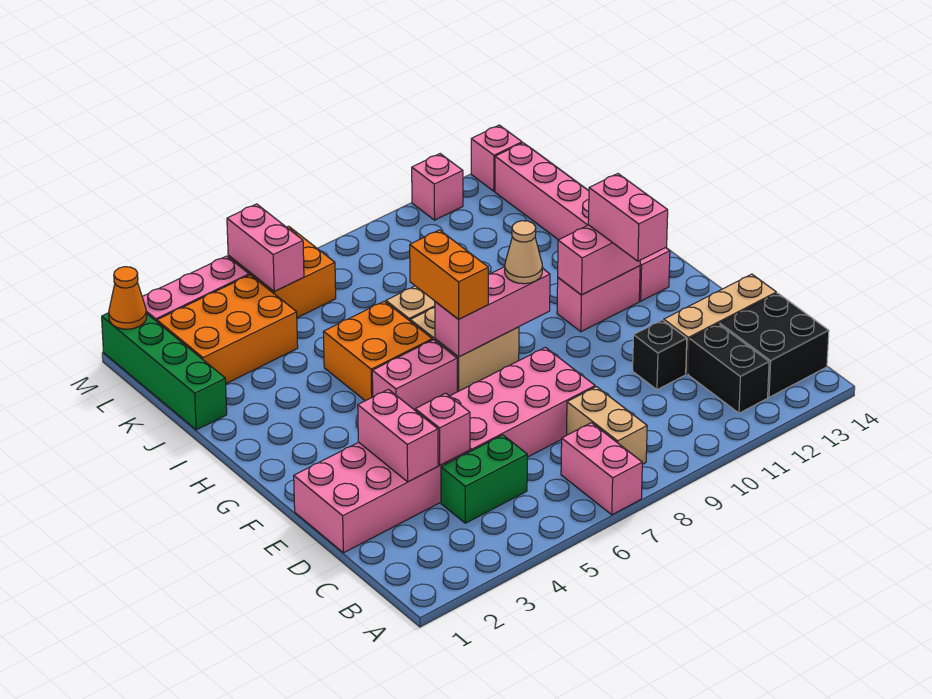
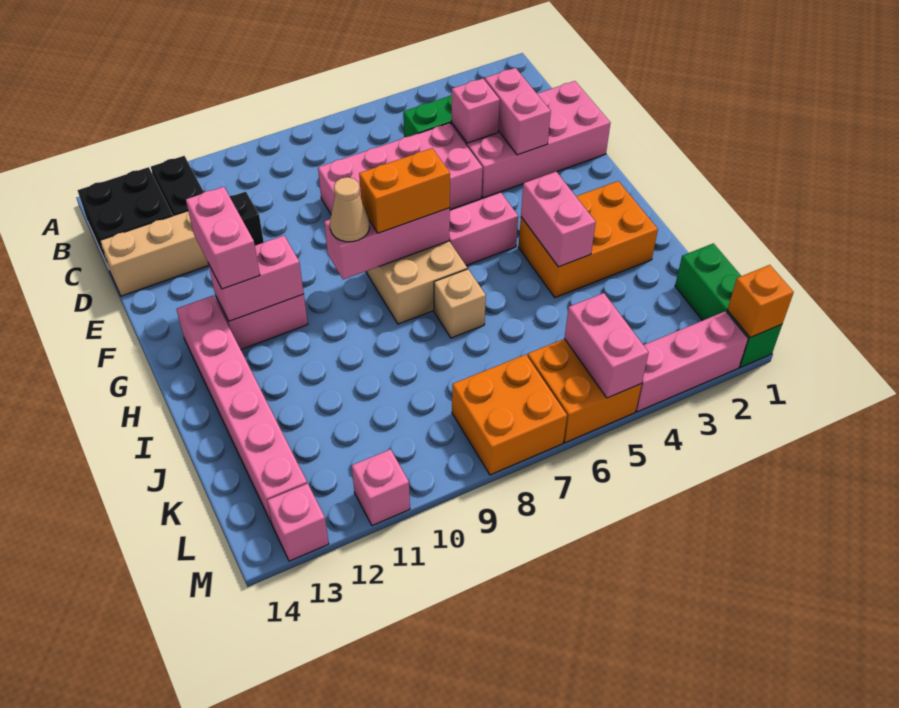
pink brick A7:B7 level 1 -> pink brick H4:I4 level 2
tan brick B8:C8 level 1 -> none
orange brick G7:H7 level 3 -> orange brick G7:G8 level 3
orange brick H5:I6 level 1 -> orange brick L7:M8 level 1
green brick J1:M1 level 1 -> green brick K1:M1 level 1
orange brick K2:L4 level 1 -> orange brick H2:I4 level 1
orange cone M1 level 2 -> orange brick M1 level 2

